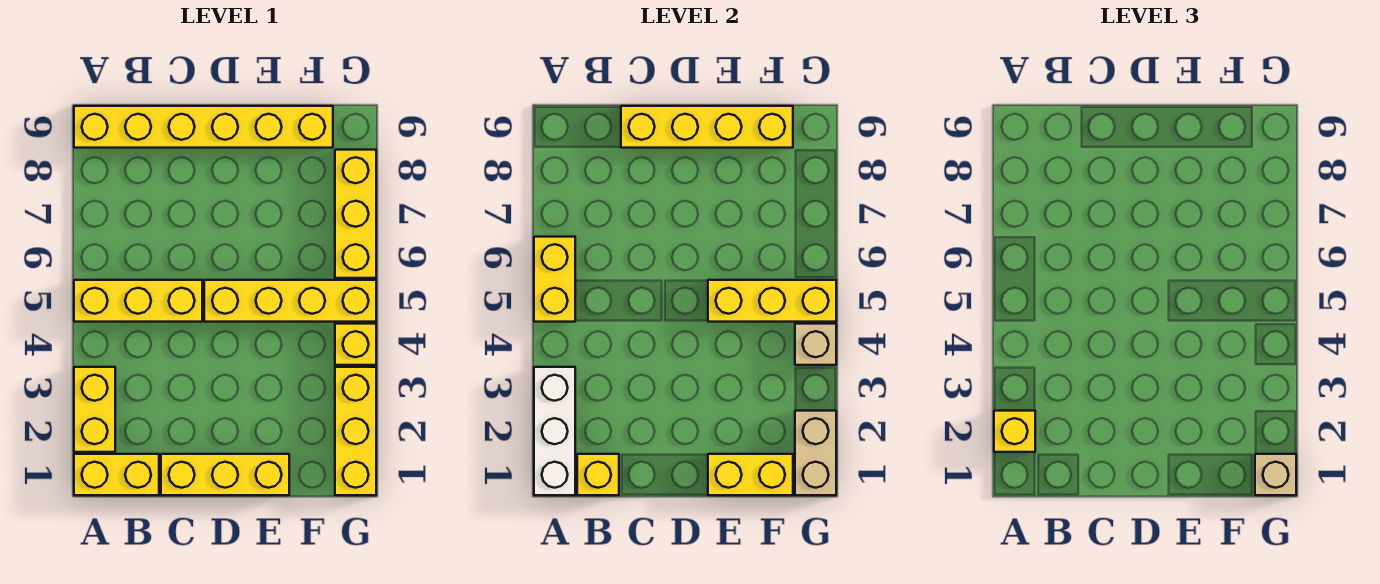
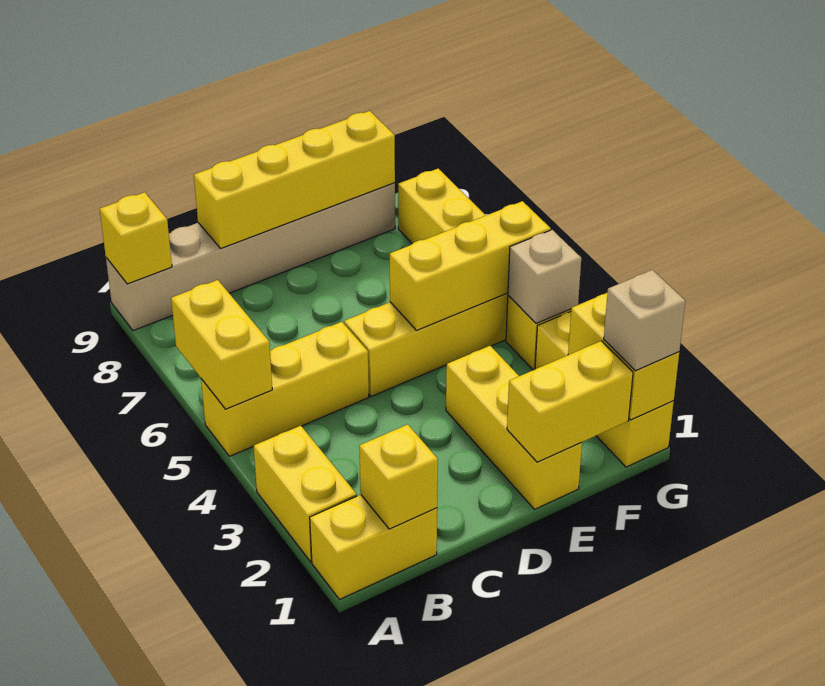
white brick A1:A3 level 2 -> none
yellow brick A2 level 3 -> yellow brick A9 level 2
yellow brick A9:F9 level 1 -> tan brick A9:F9 level 1
yellow brick C1:E1 level 1 -> yellow brick E1:E3 level 1
tan brick G1:G2 level 2 -> yellow brick G1:G2 level 2

